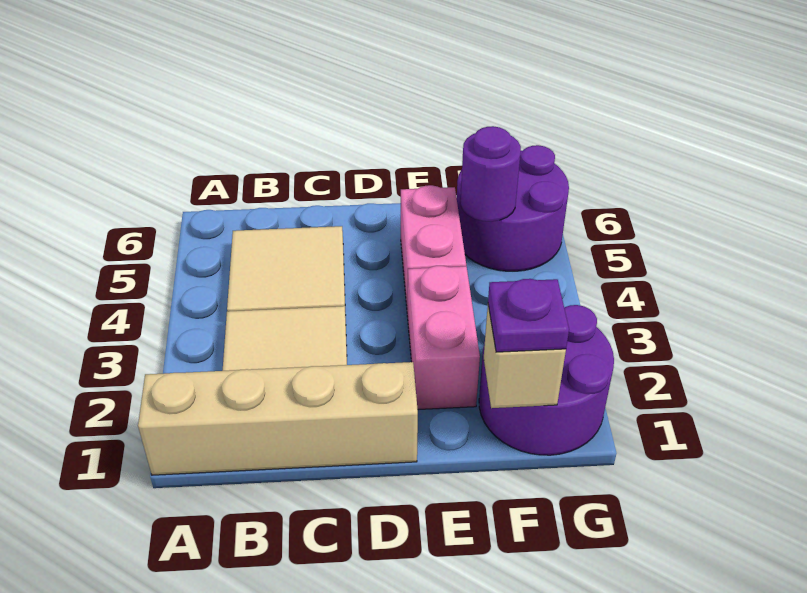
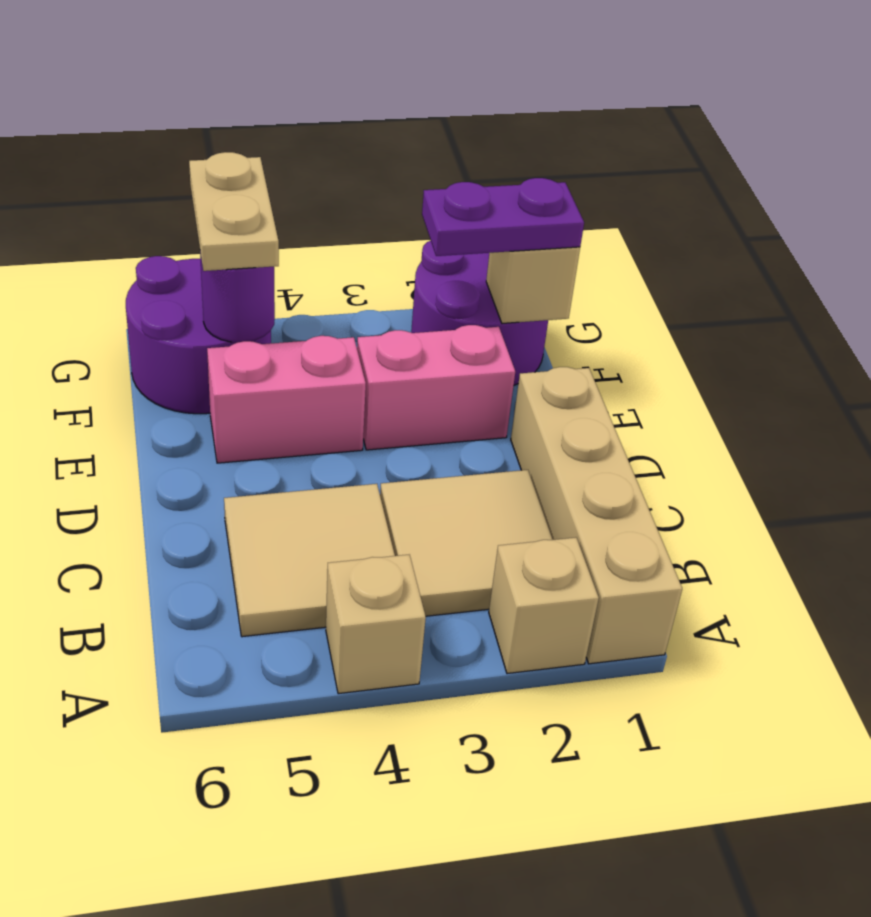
none -> tan brick A2 level 1
none -> tan brick A4 level 1
purple plate F1 level 3 -> purple plate F1:F2 level 3
none -> tan plate F5:G5 level 3

